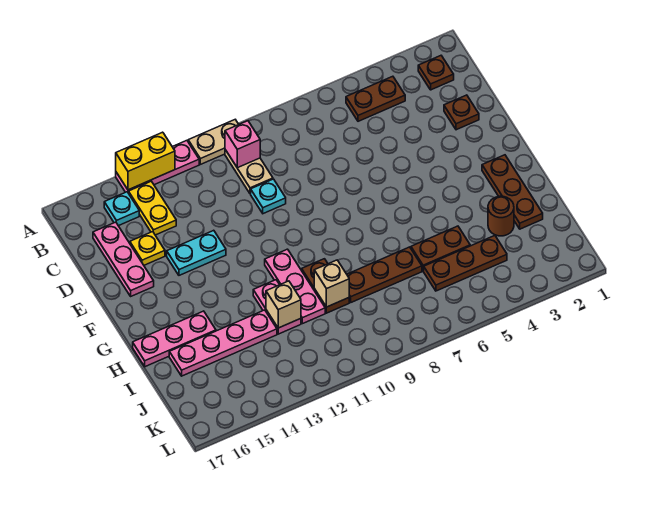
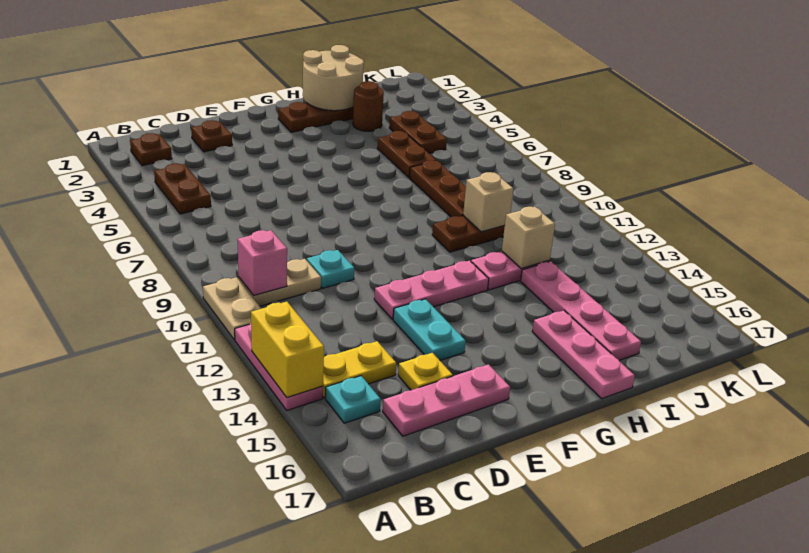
pink plate G11:I11 level 1 -> pink plate E12:G12 level 1
none -> tan round brick H1:I2 level 2
brown plate J4:J6 level 1 -> brown plate J4:J5 level 1

